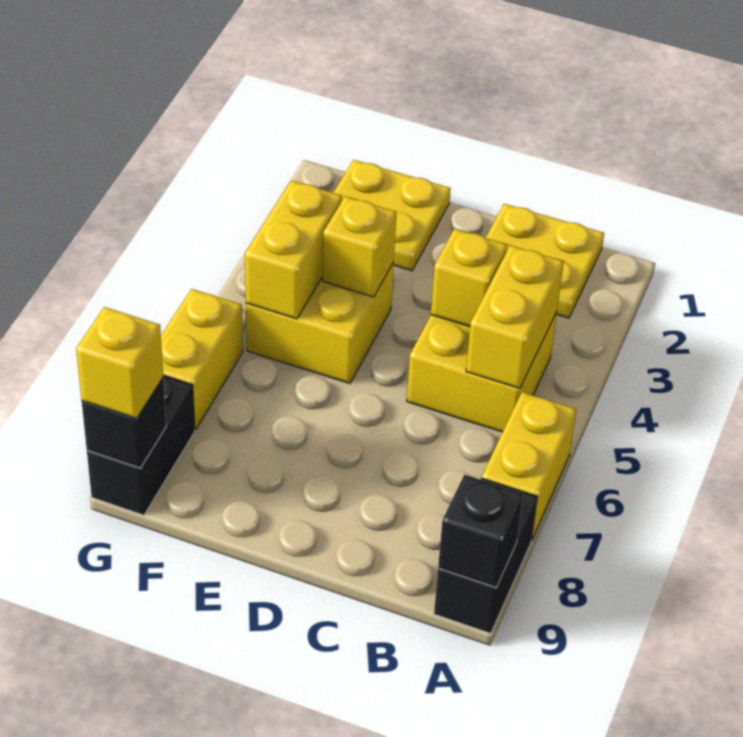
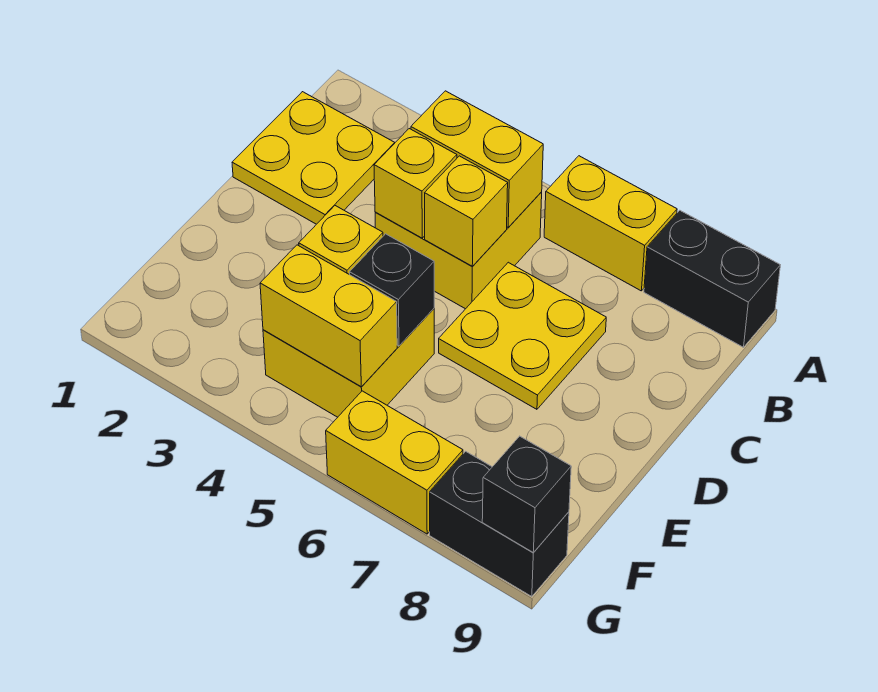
black brick A9 level 2 -> black brick E5 level 2
yellow plate E1:F2 level 1 -> yellow plate C6:D7 level 1
yellow brick G9 level 3 -> yellow brick C5 level 2

